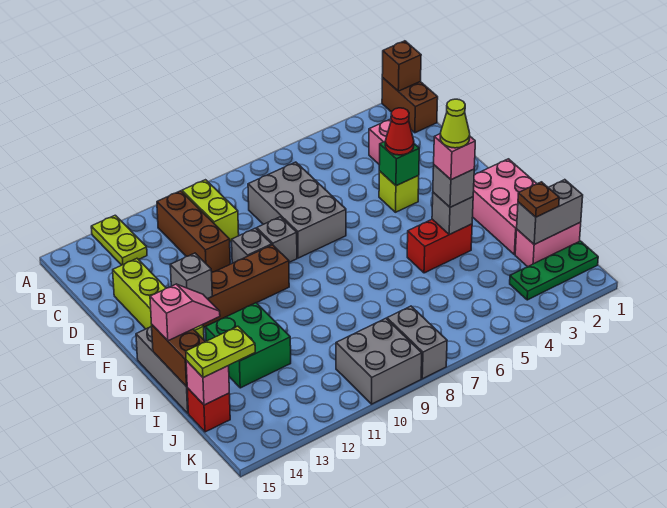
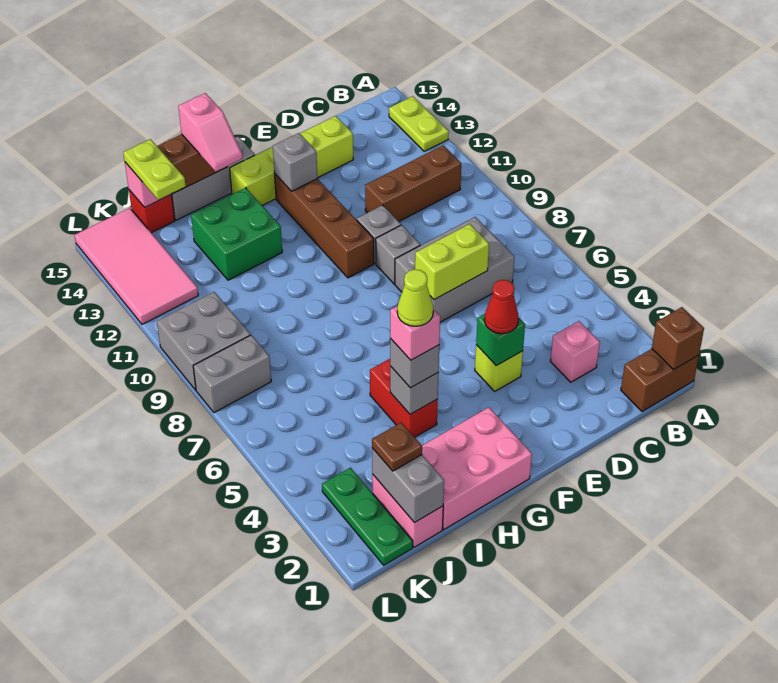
lime plate A13:B13 level 1 -> lime plate A13:A14 level 1
lime brick B10:C10 level 1 -> lime brick D7:E7 level 2
none -> pink tile K12:L15 level 1

